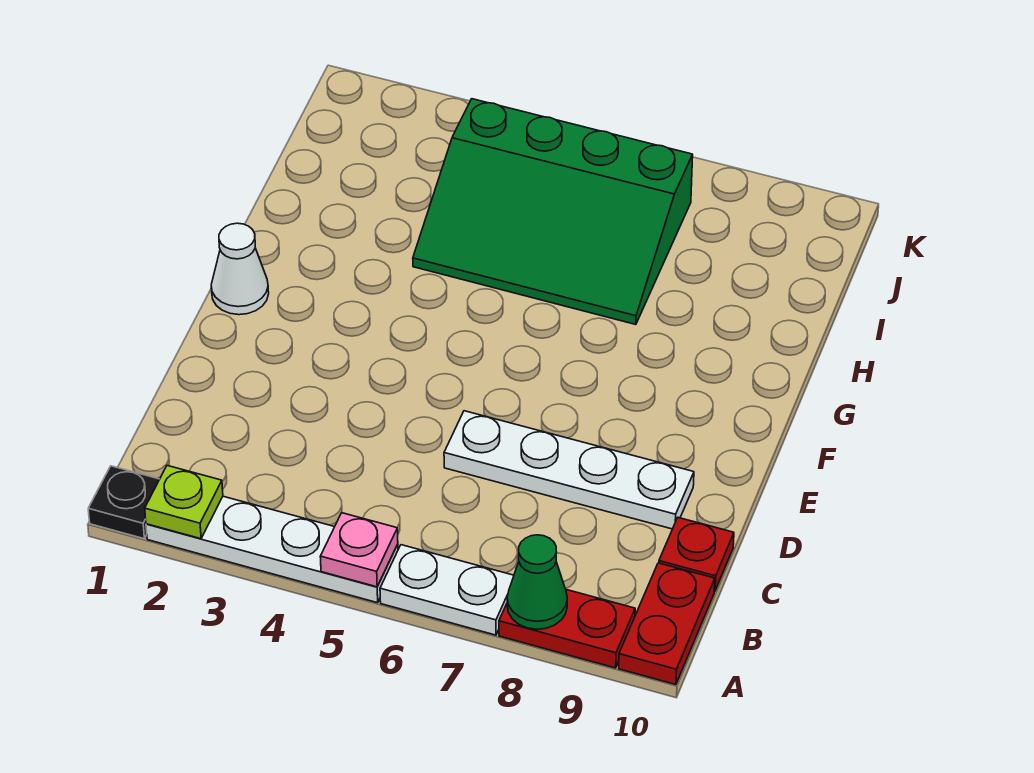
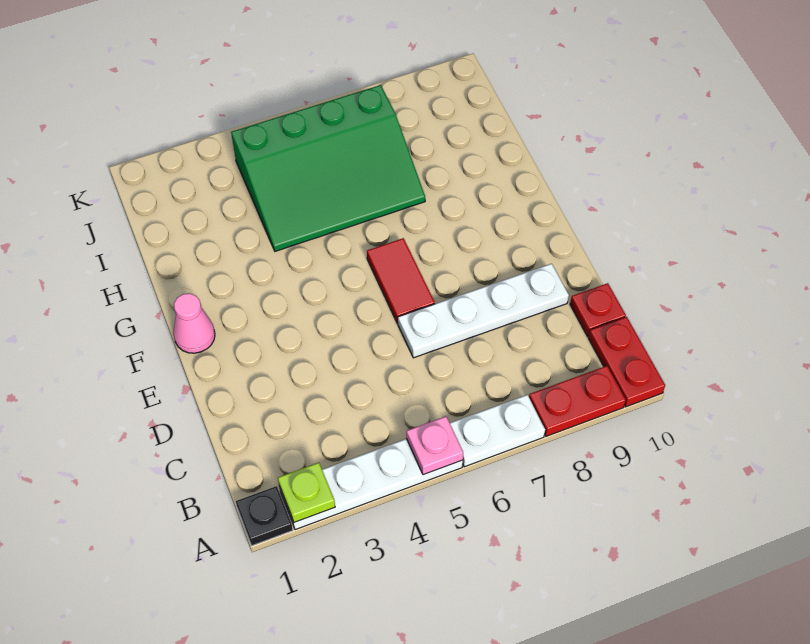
green cone A8 level 2 -> none
none -> red tile E6:F6 level 1
white cone F1 level 1 -> pink cone F1 level 1

